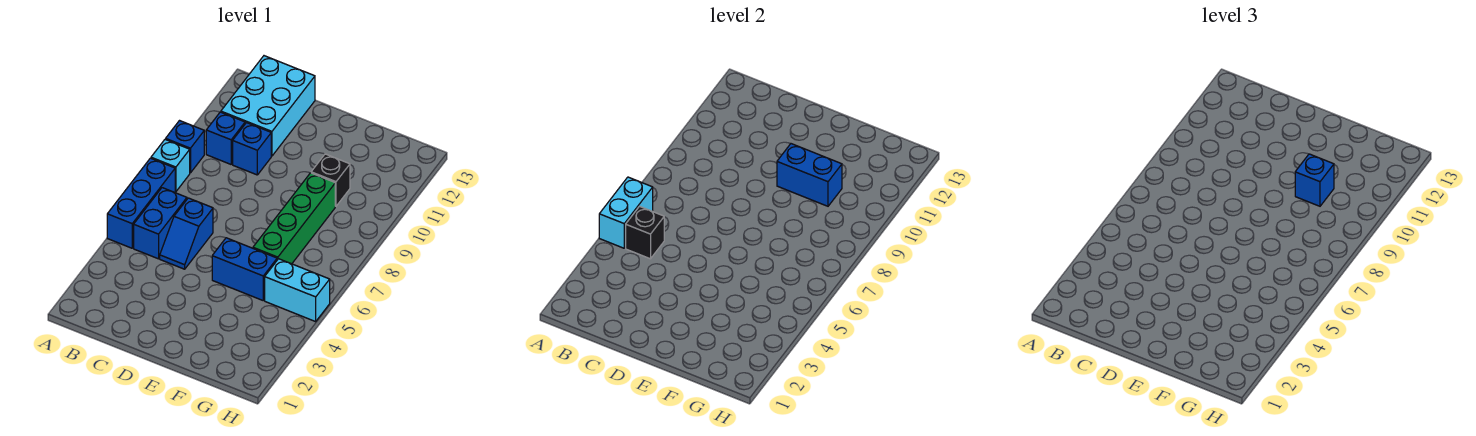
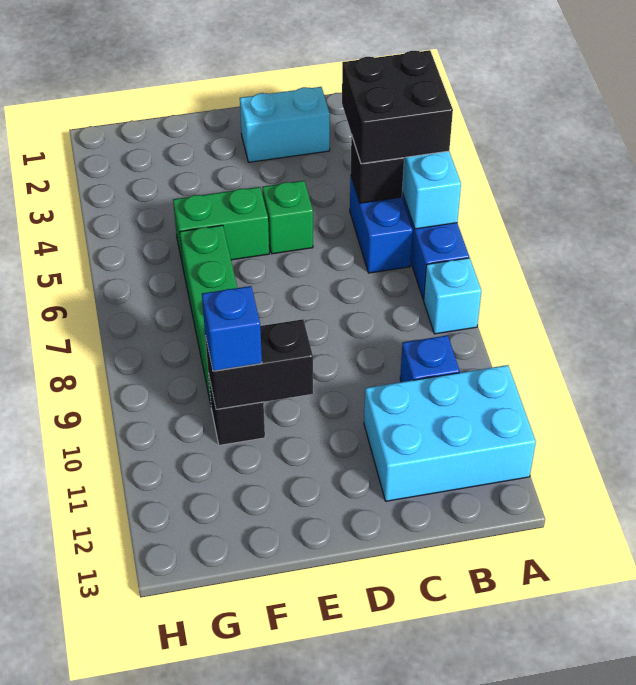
none -> black brick A4:B5 level 3
blue brick A9 level 1 -> none
cyan brick B11:C13 level 1 -> cyan brick A11:C12 level 1
blue slope C5:C6 level 1 top 6 -> none
blue brick C10 level 1 -> none
none -> green brick D5 level 1
blue brick E5:F5 level 1 -> green brick E5:F5 level 1
blue brick E10:F10 level 2 -> black brick E10:F10 level 2
cyan brick G5:H5 level 1 -> cyan brick C2:D2 level 1

